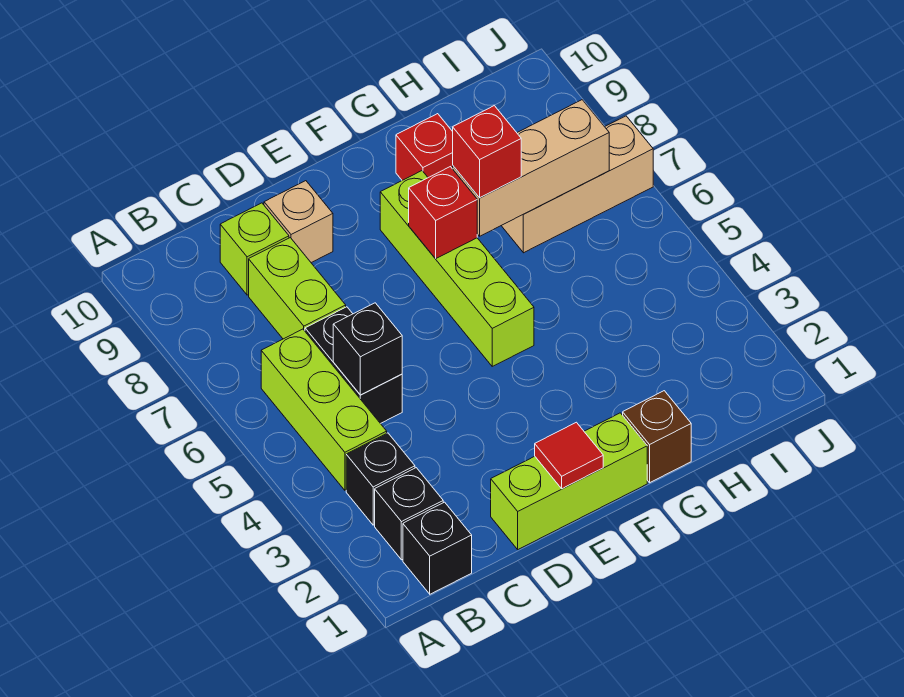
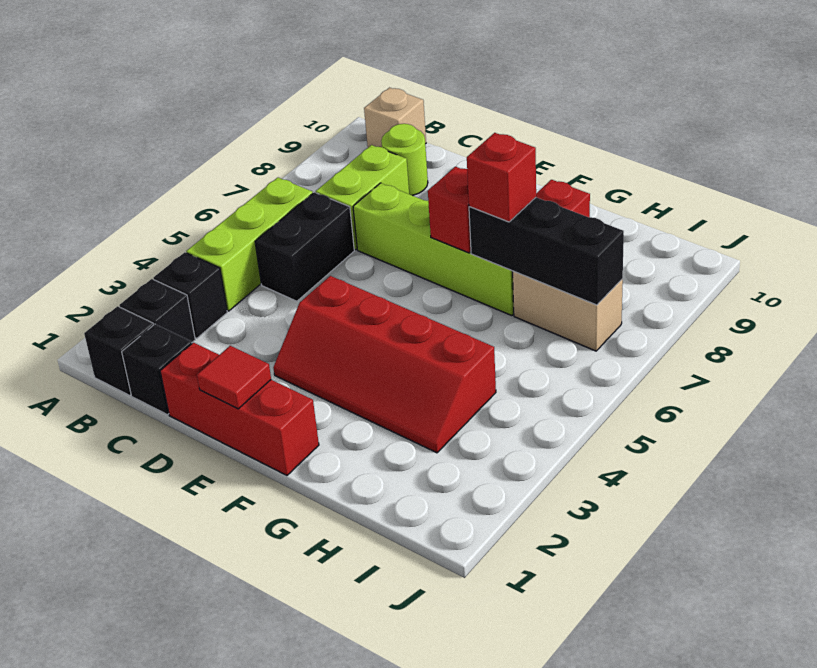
black brick C5 level 2 -> black brick C1 level 1
lime brick C9 level 1 -> lime round brick C9 level 1
lime brick D1:F1 level 1 -> red brick D1:F1 level 1
tan brick D9 level 1 -> tan brick B10 level 1
none -> red slope E3:H4 level 1 top 4
lime brick F5:F8 level 1 -> lime brick D7:G7 level 1
brown brick G1 level 1 -> none
tan brick G7:I7 level 2 -> black brick G7:I7 level 2
tan brick H7:J7 level 1 -> tan brick H7:I7 level 1

